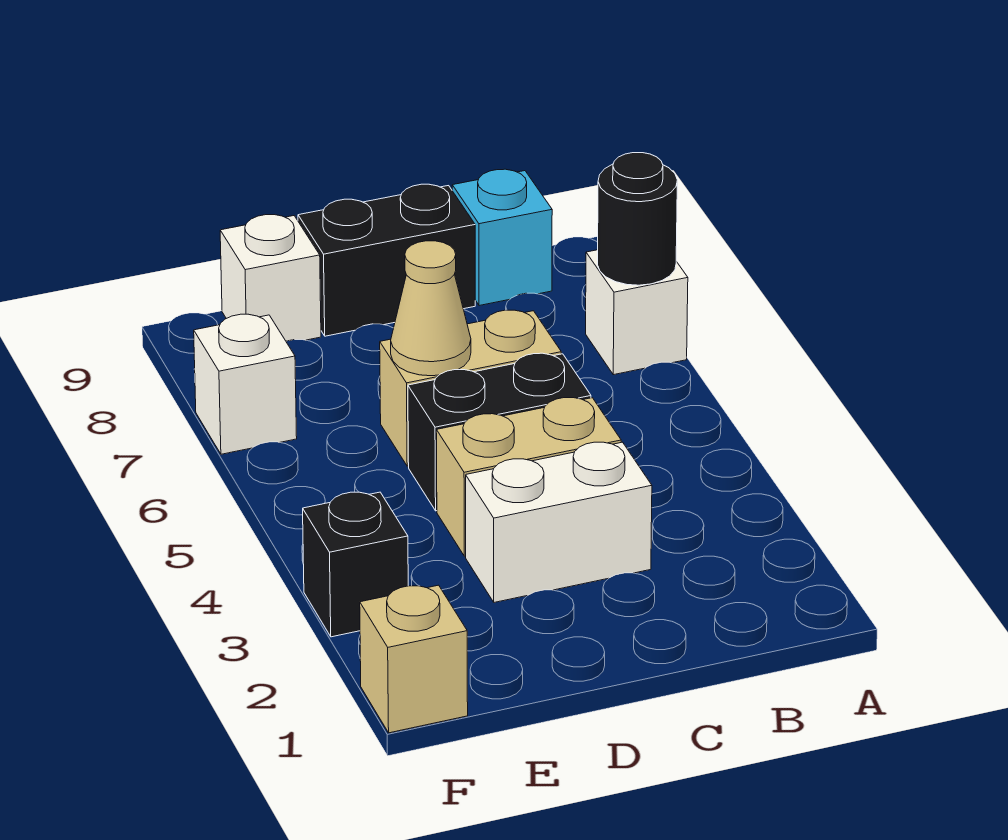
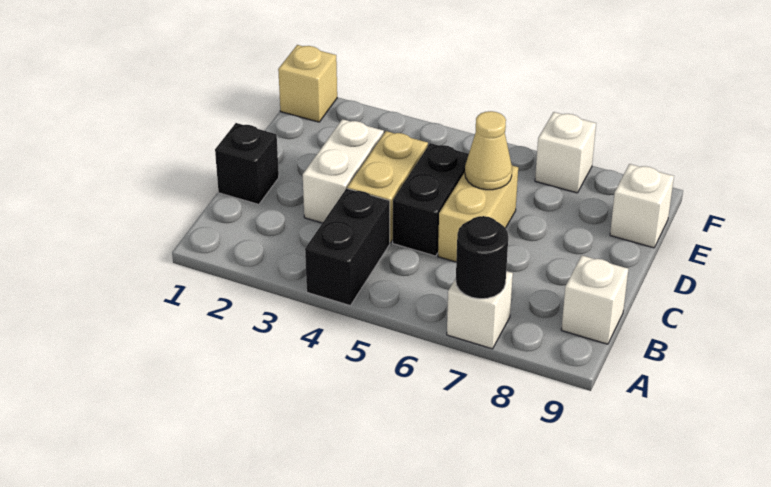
cyan brick B9 level 1 -> white brick B9 level 1
black brick C9:D9 level 1 -> black brick A4:B4 level 1
black brick F3 level 1 -> black brick C1 level 1

